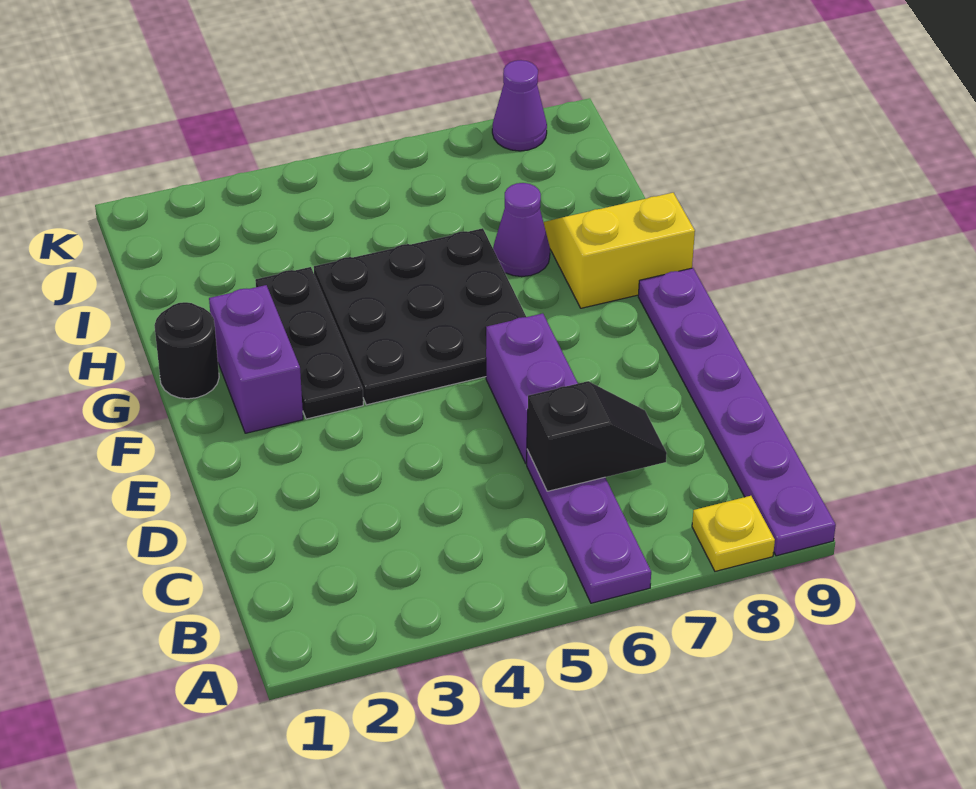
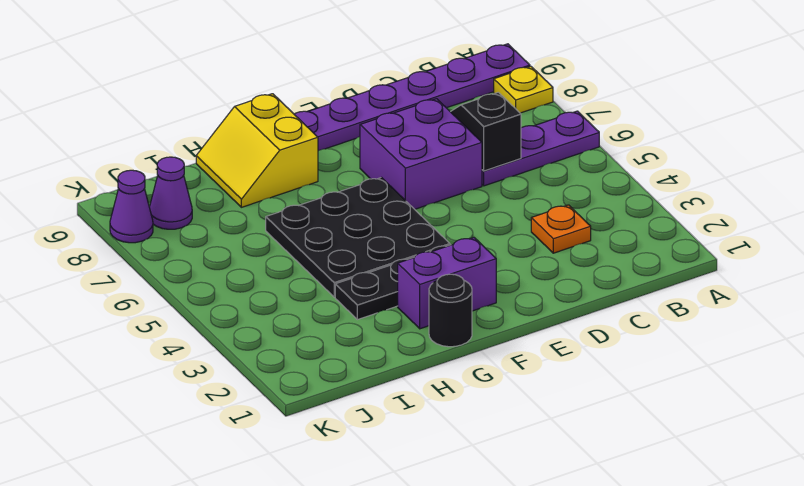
none -> orange plate C3 level 1
purple brick D6:E6 level 1 -> purple brick D6:E7 level 1
purple cone H7 level 1 -> purple cone J8 level 1

